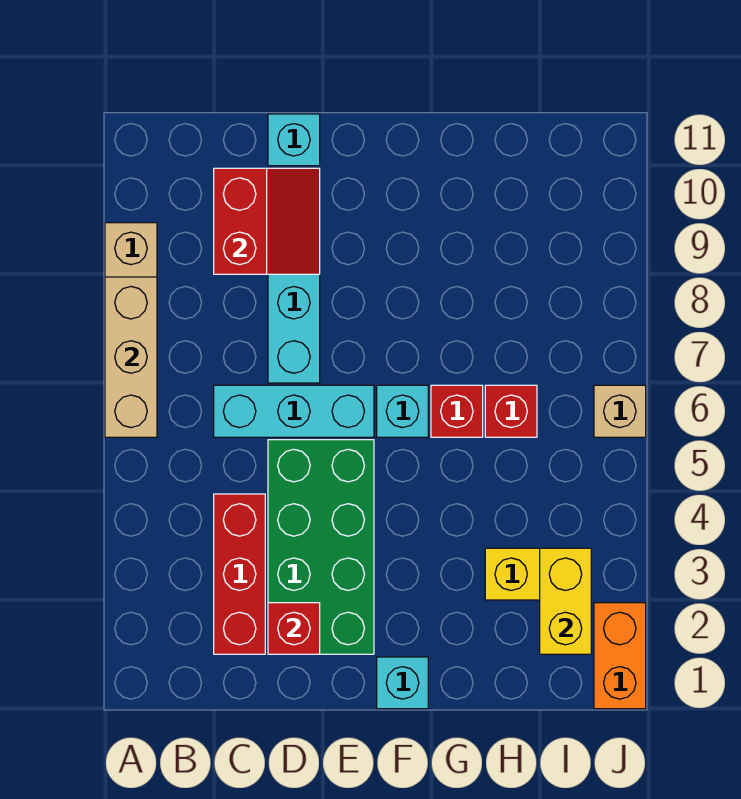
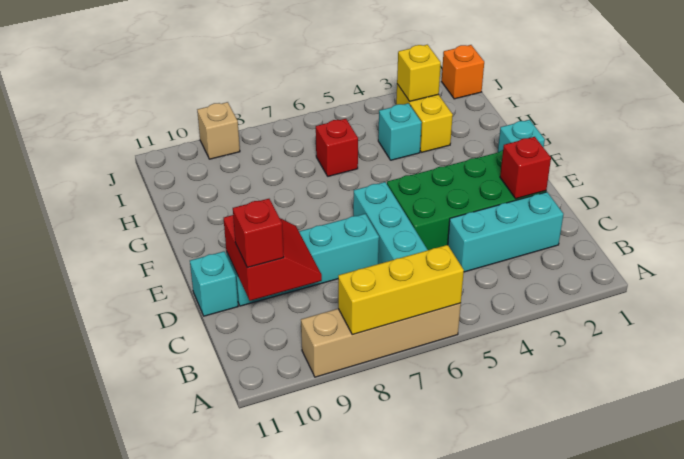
tan brick A6:A8 level 2 -> yellow brick A6:A8 level 2
red brick C2:C4 level 1 -> cyan brick C2:C4 level 1
red slope C9:D10 level 2 top C -> red slope C9:D10 level 2 top 10
cyan brick F6 level 1 -> cyan brick H4 level 1
red brick G6 level 1 -> red brick C10 level 3
yellow brick I2:I3 level 2 -> yellow brick I3 level 2
orange brick J1:J2 level 1 -> orange brick J1 level 1
tan brick J6 level 1 -> tan brick J9 level 1

